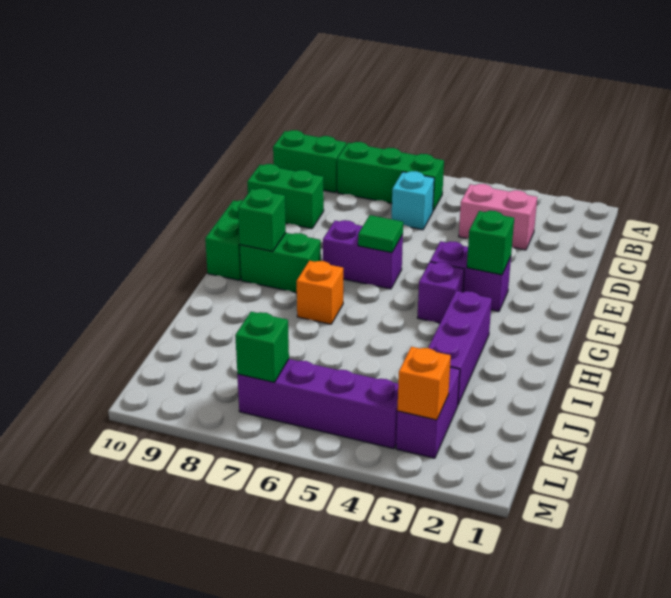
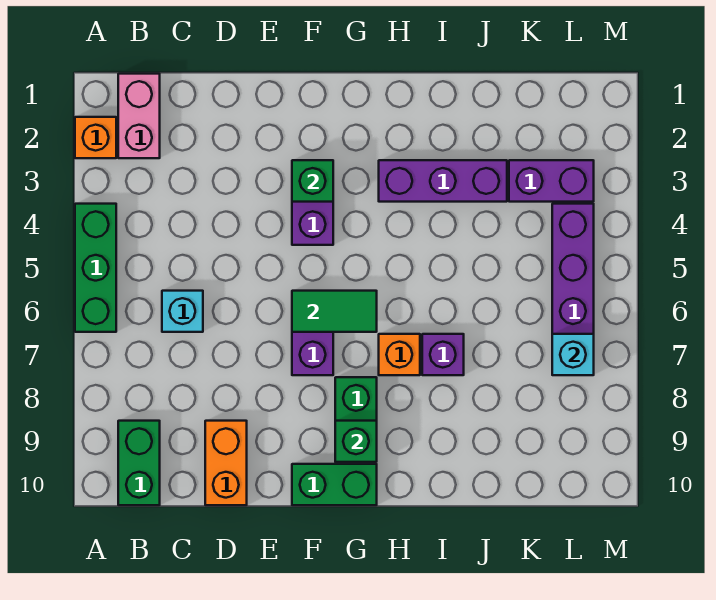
green brick B6:B8 level 1 -> green brick A4:A6 level 1
pink brick C3:C4 level 1 -> pink brick B1:B2 level 1
green brick D9:D10 level 1 -> orange brick D9:D10 level 1
green tile F6 level 2 -> green tile F6:G6 level 2
purple brick G4 level 1 -> purple brick I7 level 1
orange brick L3 level 2 -> orange brick A2 level 1
green brick L7 level 2 -> cyan brick L7 level 2

